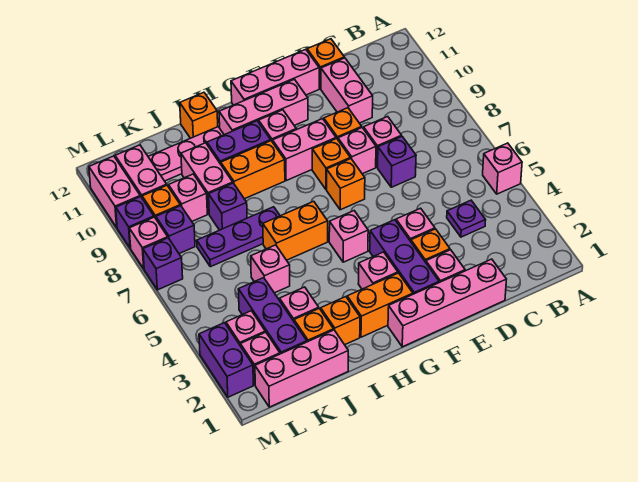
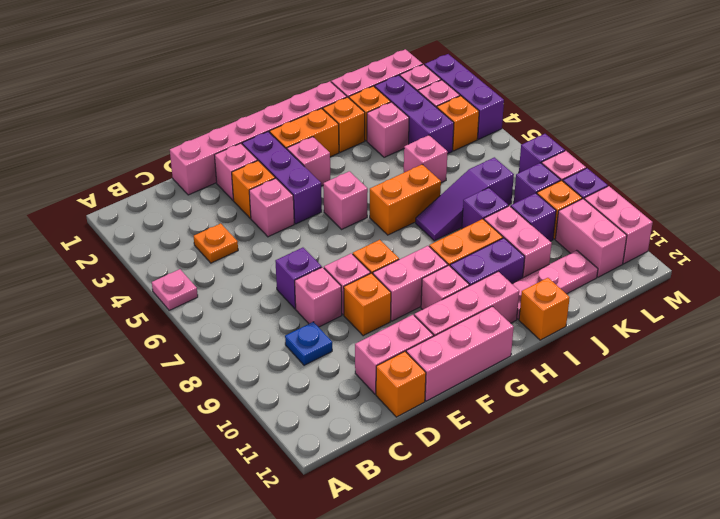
pink brick A5 level 1 -> pink plate A5 level 1
purple plate C4 level 1 -> orange plate C4 level 1
none -> blue plate C9 level 1
pink brick D1:G1 level 1 -> pink brick D1:I1 level 1
pink brick D10:D11 level 1 -> pink brick D11:E11 level 1
orange brick F7 level 1 -> orange brick L4 level 1
purple plate I7:K7 level 1 -> purple slope I7:K7 level 1 top K
pink brick K9 level 1 -> purple brick K9 level 1
purple brick M2:M3 level 1 -> purple brick M2:M4 level 1

